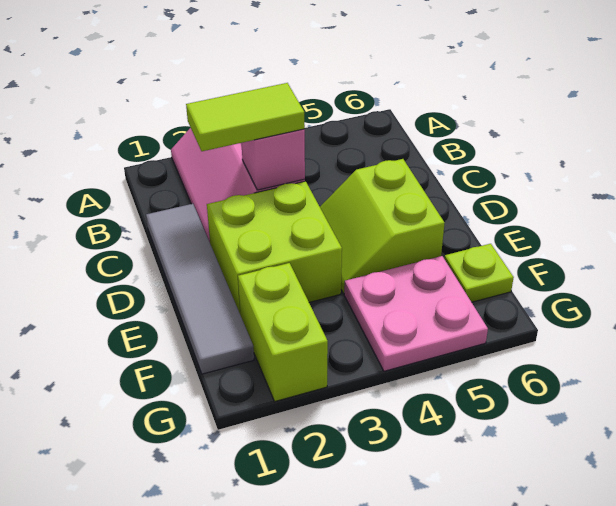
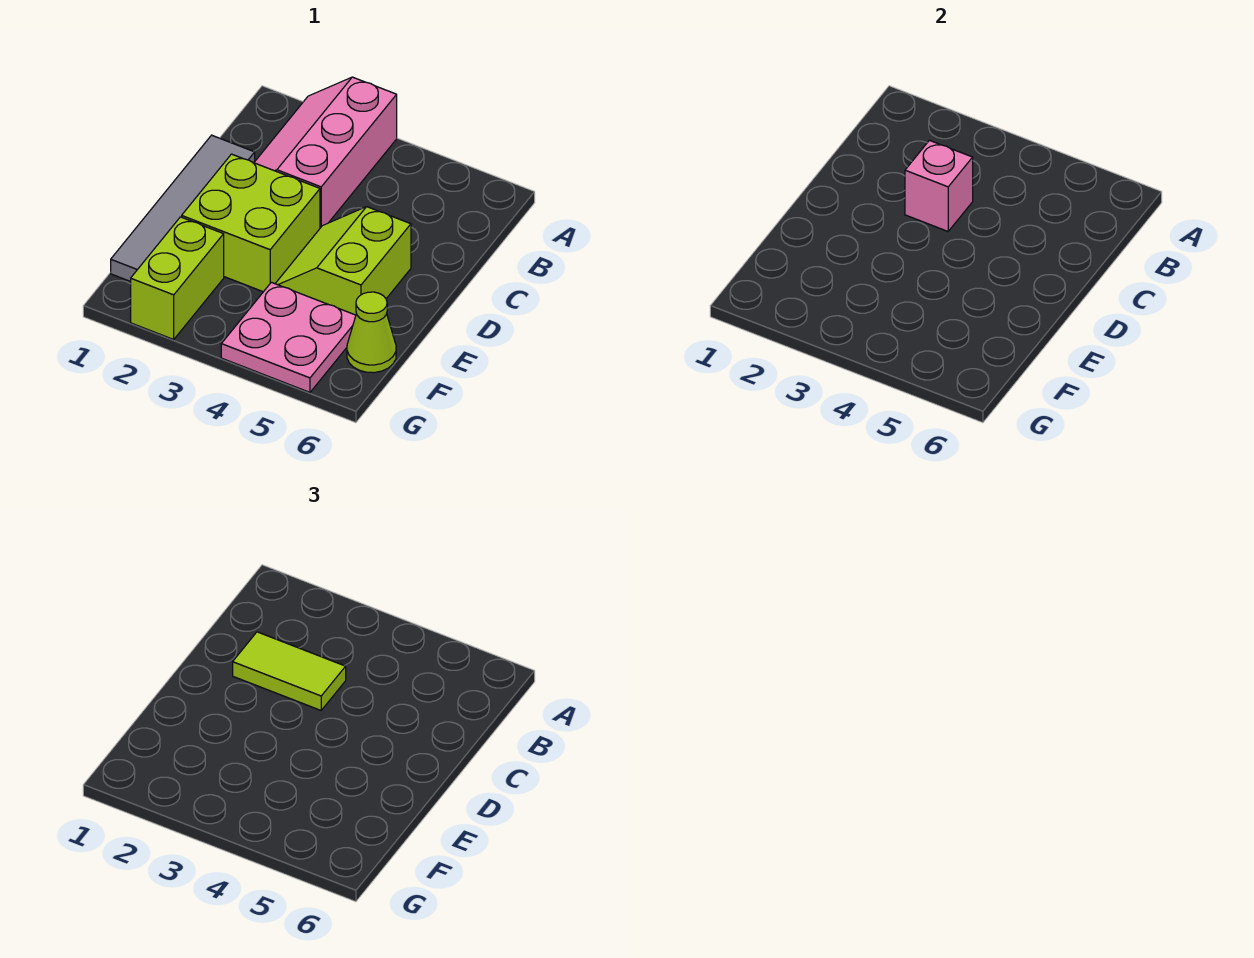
lime plate F6 level 1 -> lime cone F6 level 1

